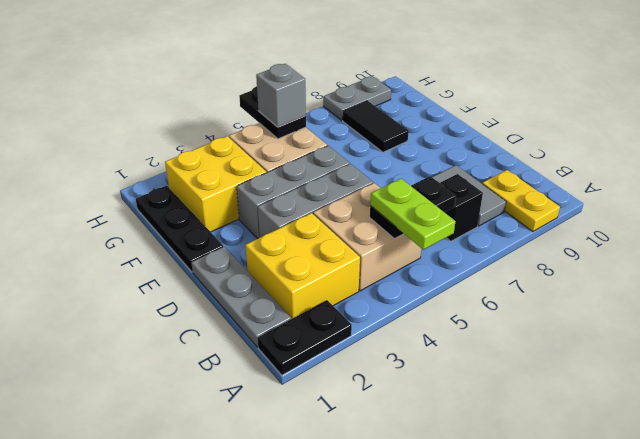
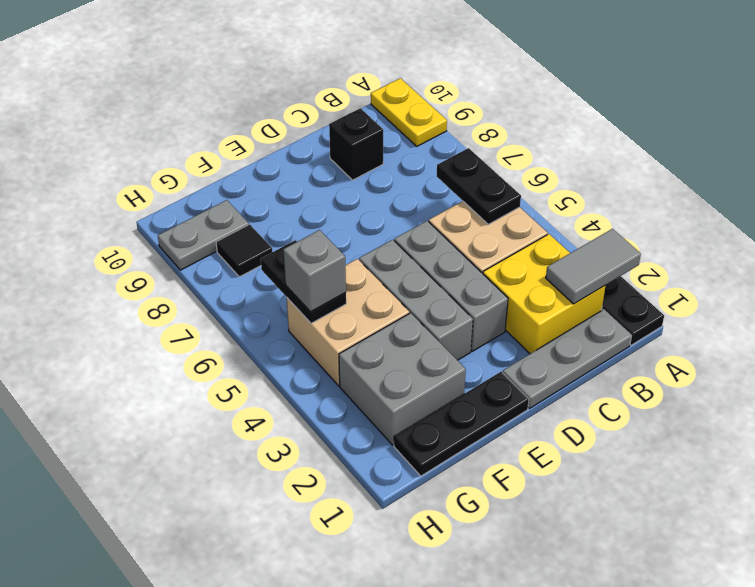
lime plate A5:B5 level 3 -> none
yellow plate A9:B9 level 1 -> yellow plate A9:A10 level 1
black brick B7 level 1 -> black brick C9 level 1
grey tile B8:C8 level 1 -> grey tile A2:B2 level 2
yellow brick F2:G3 level 1 -> grey brick F2:G3 level 1
black tile F8:G8 level 1 -> black tile G8 level 1
black plate G5:H5 level 2 -> black plate G5:G6 level 2
grey plate H8:H9 level 1 -> grey plate G9:H9 level 1

